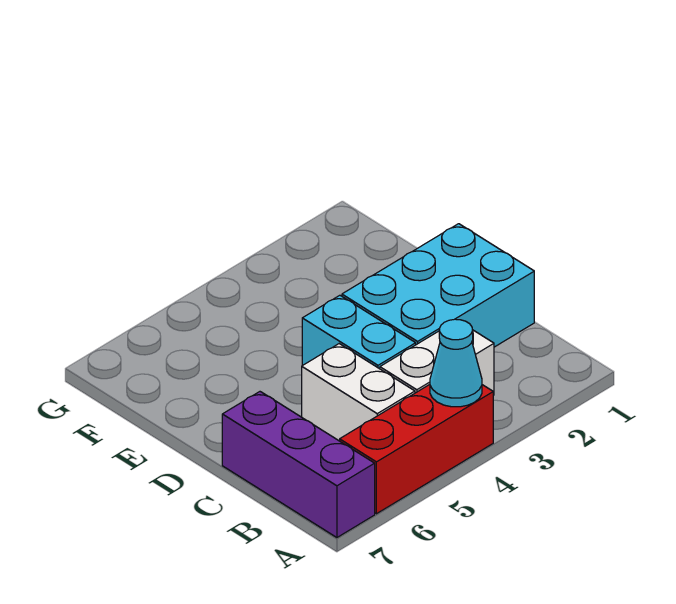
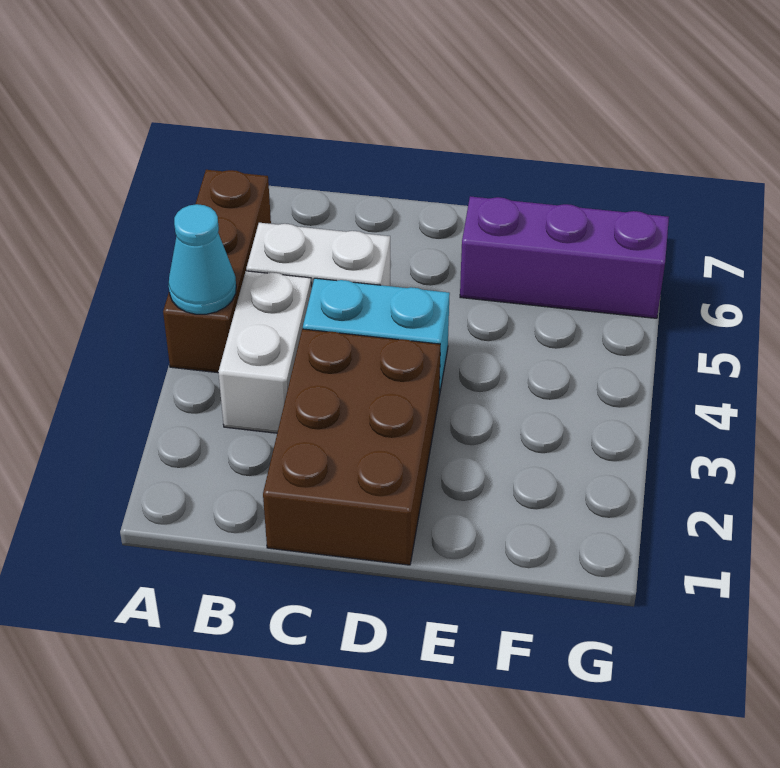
red brick A4:A6 level 1 -> brown brick A4:A6 level 1
purple brick A7:C7 level 1 -> purple brick E6:G6 level 1
cyan brick C1:D3 level 1 -> brown brick C1:D3 level 1

